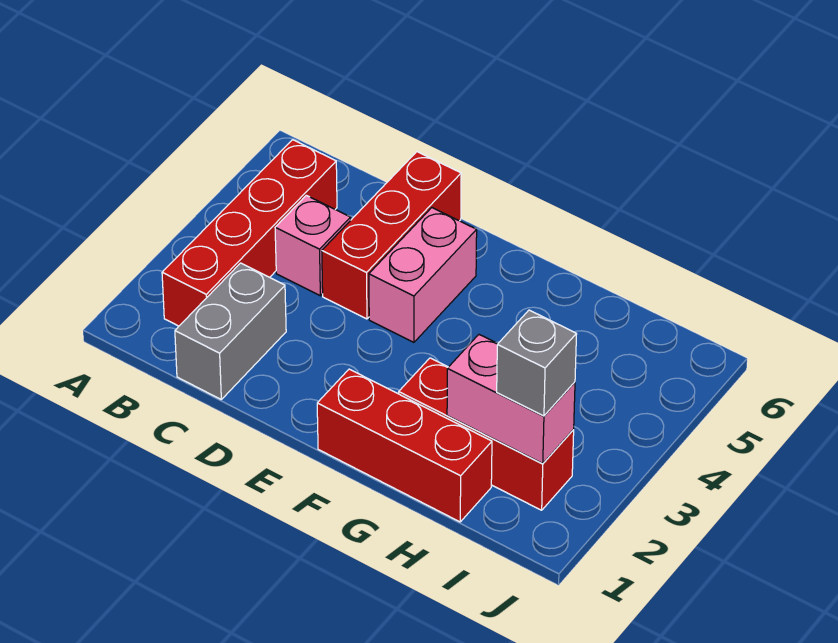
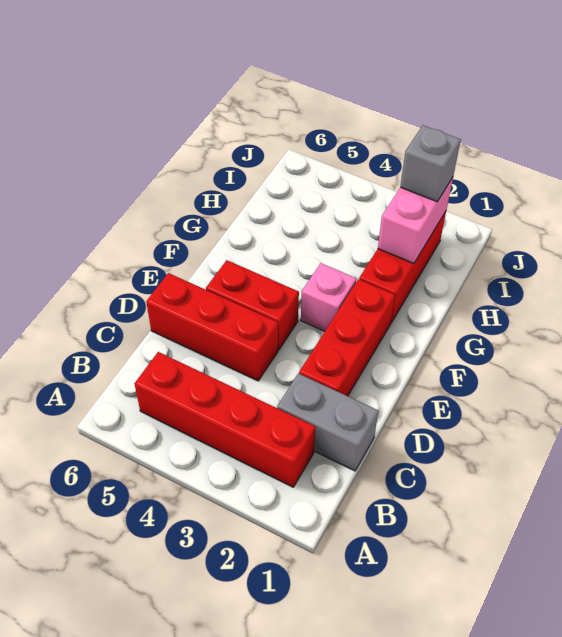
pink brick C4 level 1 -> pink brick F3 level 1
pink brick E4:E5 level 1 -> red brick E4:E5 level 1
red brick F1:H1 level 1 -> red brick D2:F2 level 1

